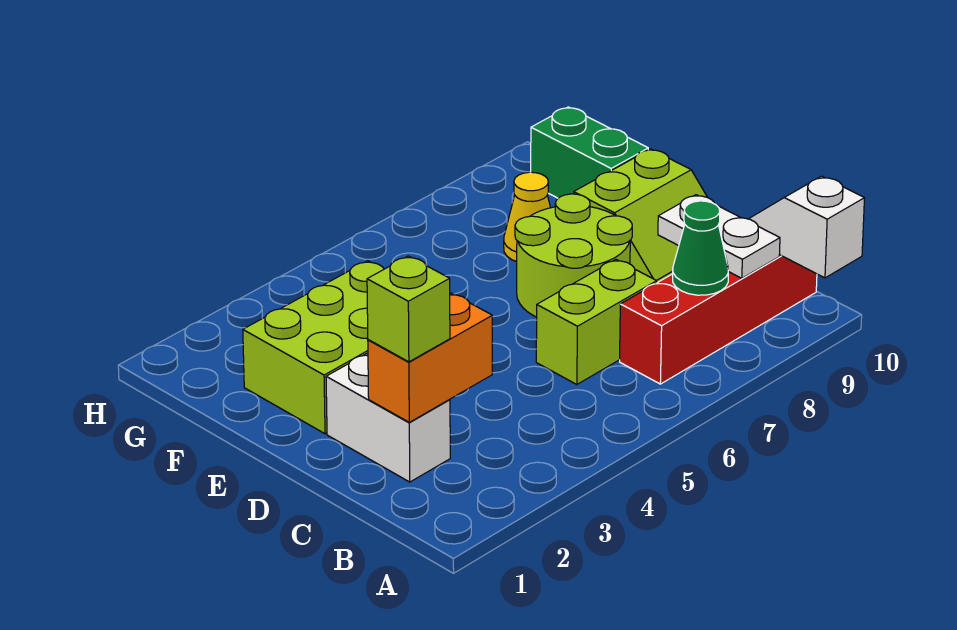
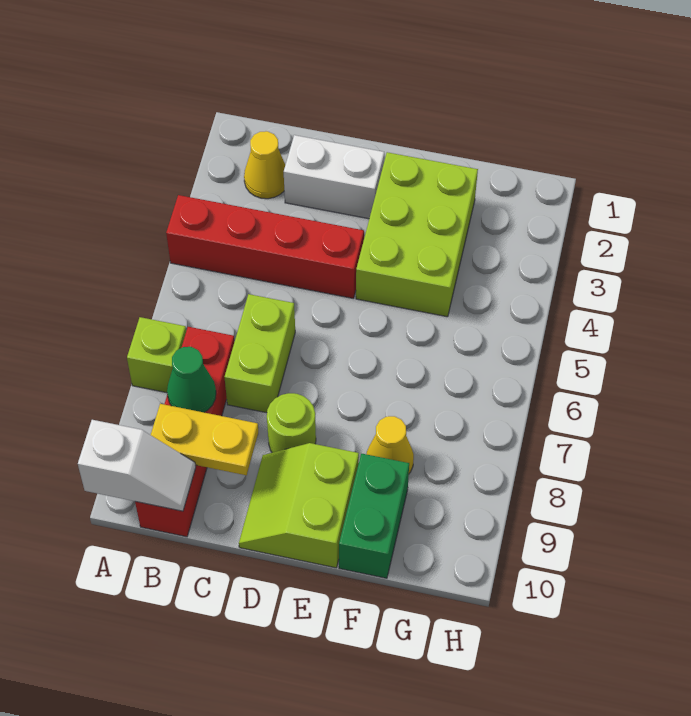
none -> red brick A4:D4 level 1
none -> yellow cone B2 level 1
white plate B9:C9 level 2 -> yellow plate B9:C9 level 2
orange brick C2:C3 level 2 -> none
lime brick C2 level 3 -> lime brick A7 level 1
lime round brick D7:E8 level 1 -> lime round brick D8 level 1
green brick F10:G10 level 1 -> green brick F9:F10 level 1

